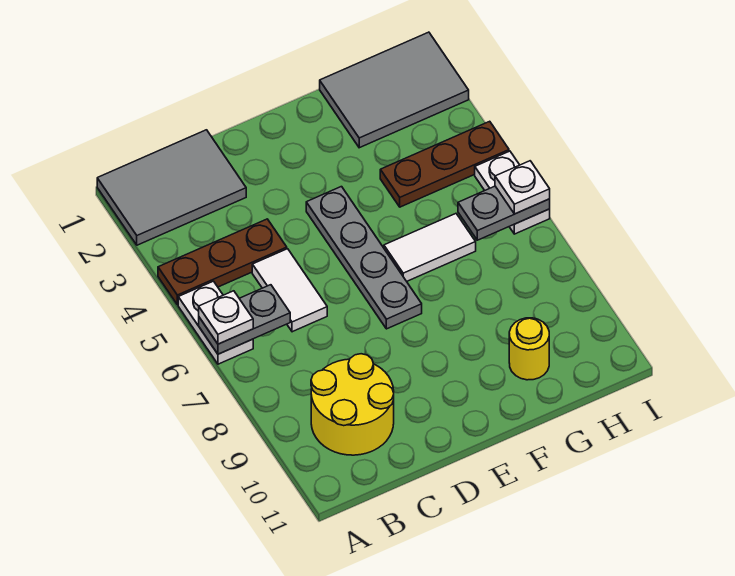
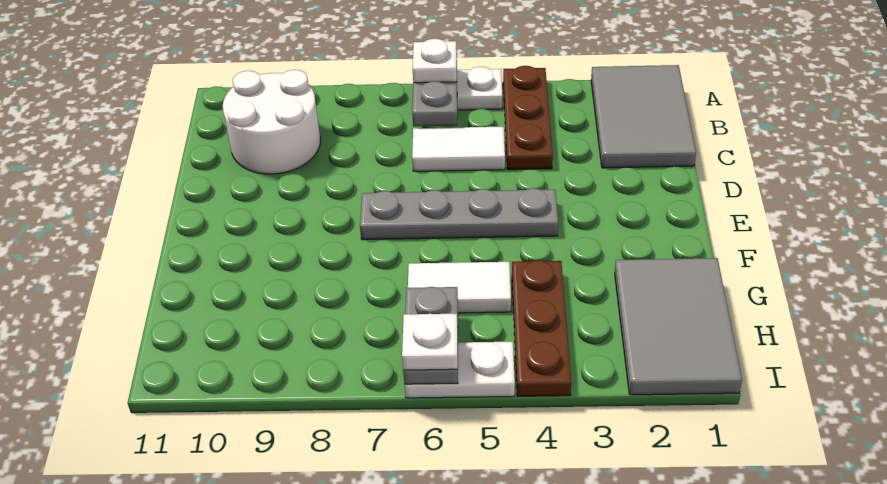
yellow round brick B9:C10 level 1 -> white round brick B9:C10 level 1
white tile F6:G6 level 1 -> white tile G5:G6 level 1
yellow round brick G10 level 1 -> none

